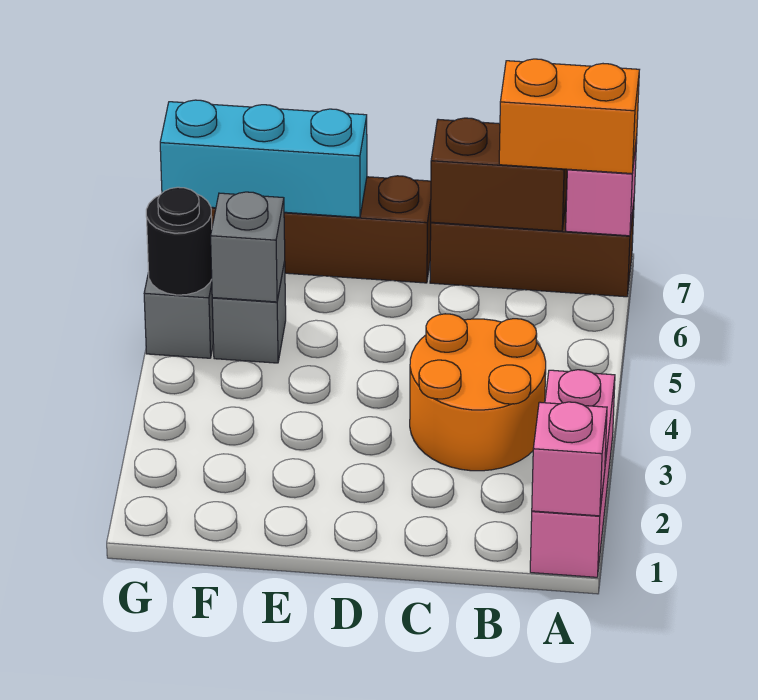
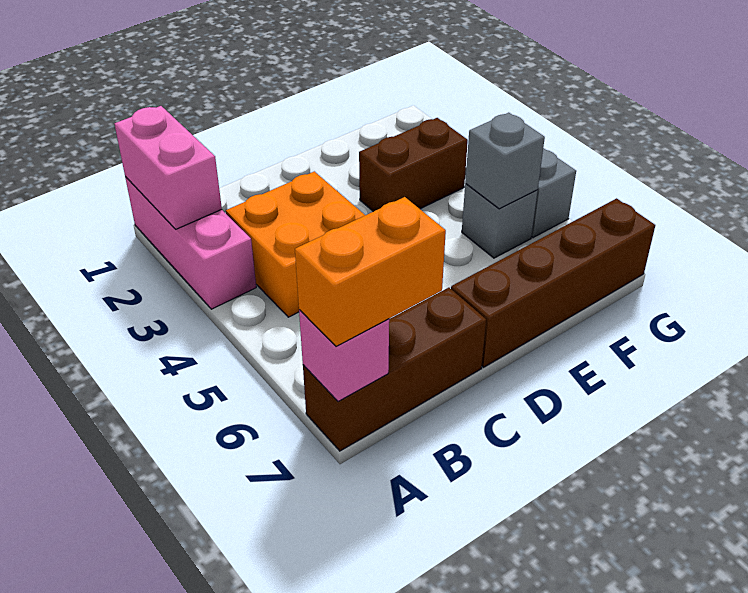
pink brick A1 level 2 -> pink brick A1:A2 level 2
orange round brick B3:C4 level 1 -> orange brick B3:C4 level 1
brown brick B7:C7 level 2 -> brown brick E3:F3 level 1
cyan brick E7:G7 level 2 -> none
black round brick G5 level 2 -> none

